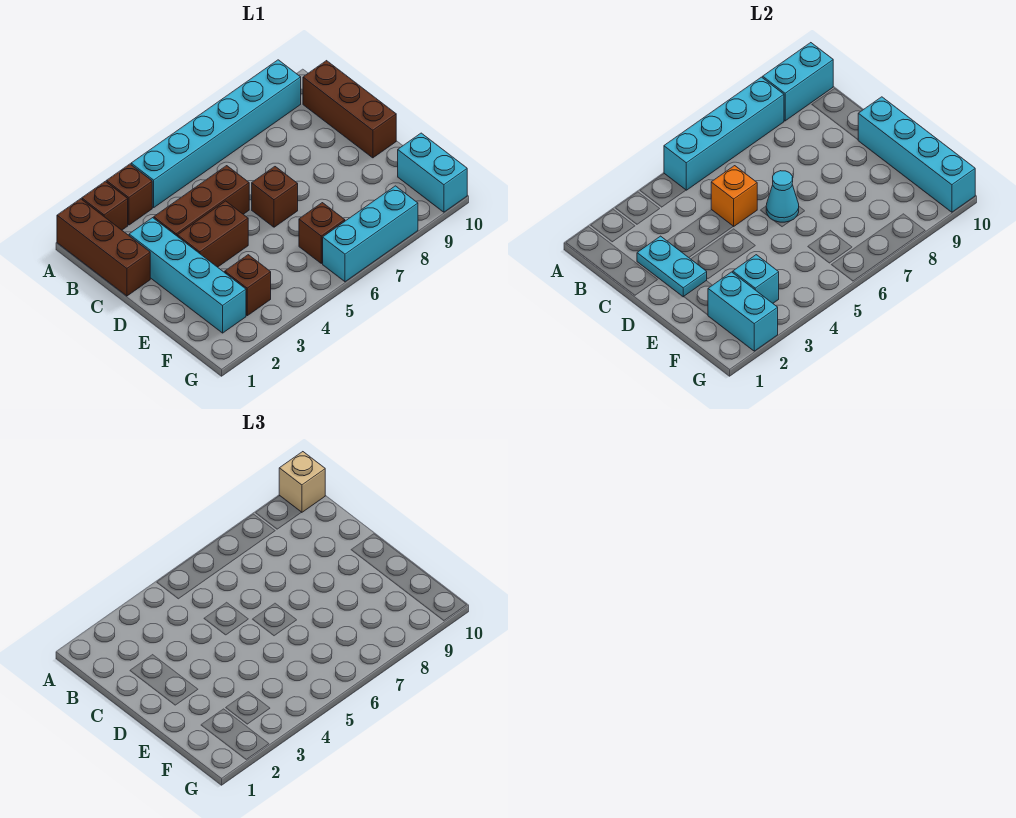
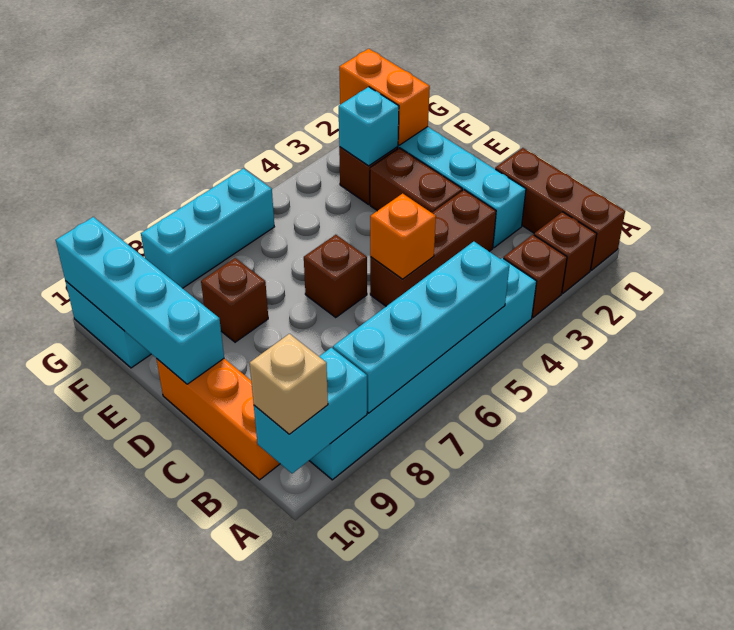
brown brick B10:D10 level 1 -> orange brick B10:D10 level 1
cyan plate C2:D2 level 2 -> none
brown brick D3:D4 level 1 -> brown brick D3:E3 level 1
cyan cone D6 level 2 -> none
cyan brick F2:G2 level 2 -> orange brick F2:G2 level 2
brown brick F6 level 1 -> brown brick E8 level 1

